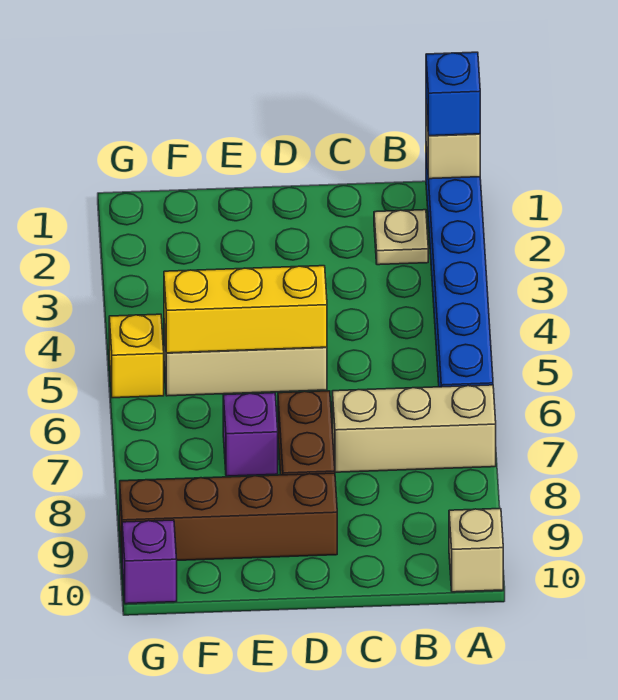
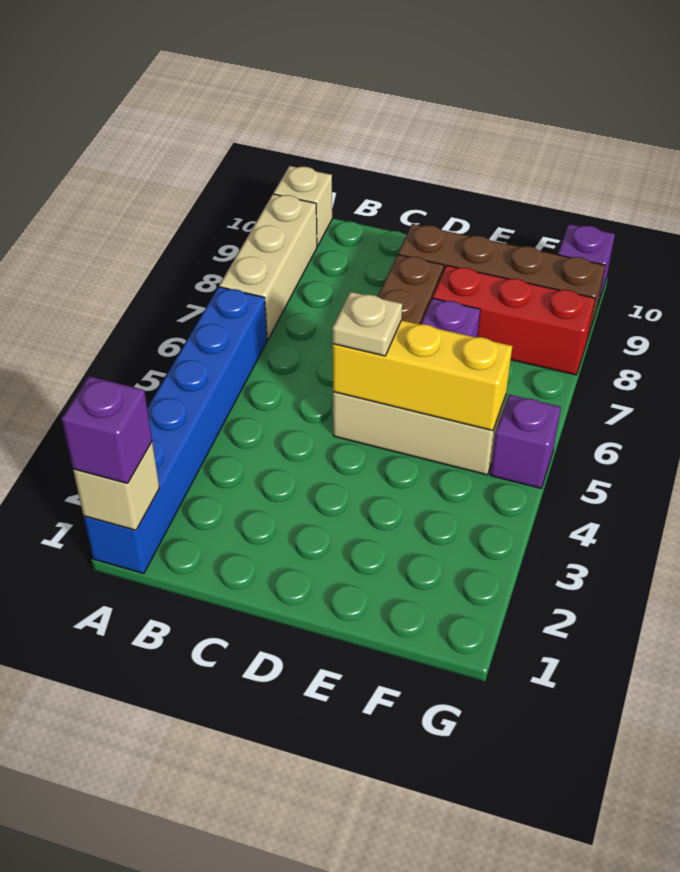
blue brick A1 level 3 -> purple brick A1 level 3
tan brick A7:C7 level 1 -> tan brick A7:A9 level 1
tan plate B2 level 1 -> tan plate D5 level 3
none -> red brick E8:G8 level 1
yellow brick G5 level 1 -> purple brick G5 level 1

